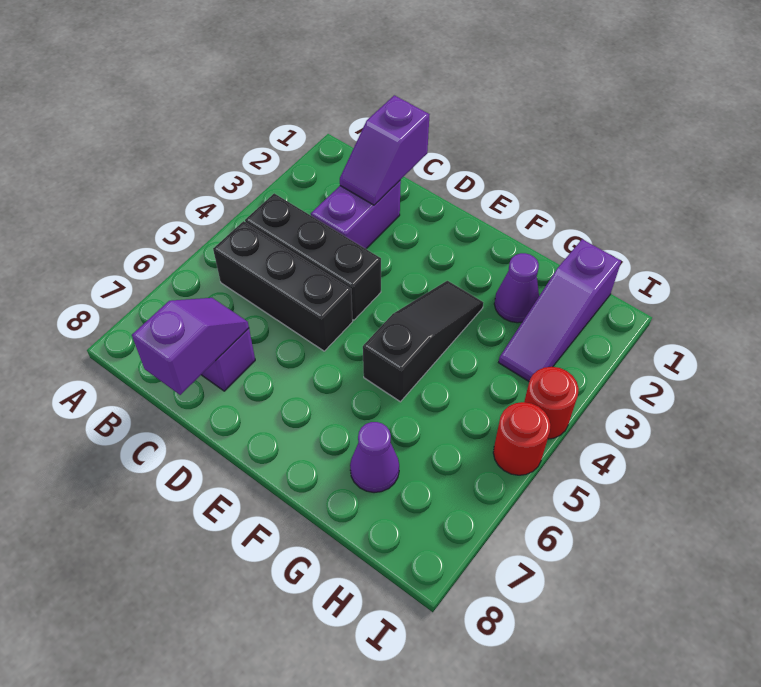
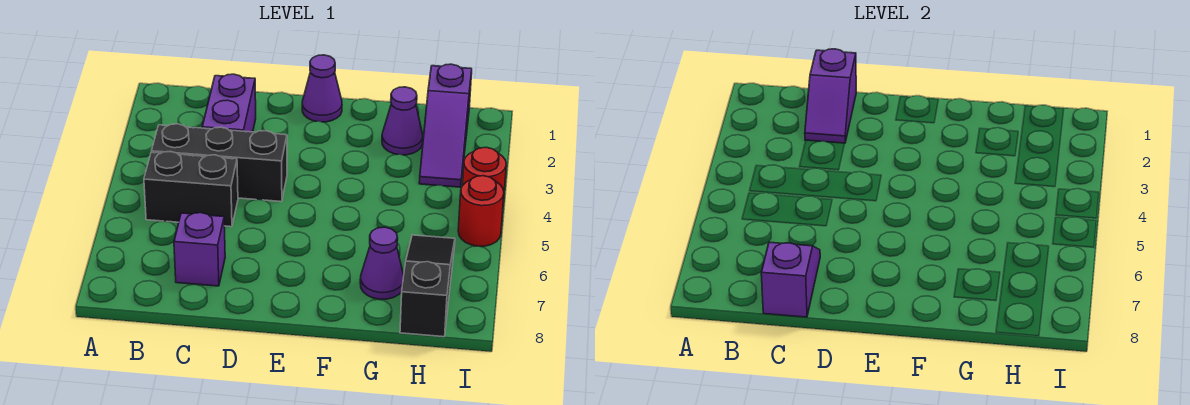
black brick B5:D5 level 1 -> black brick B5:C5 level 1
none -> purple cone E1 level 1
black slope F3:F5 level 1 top 5 -> black slope H6:H8 level 1 top 8

